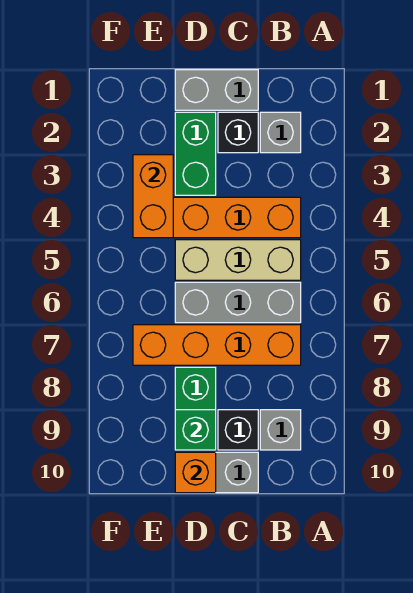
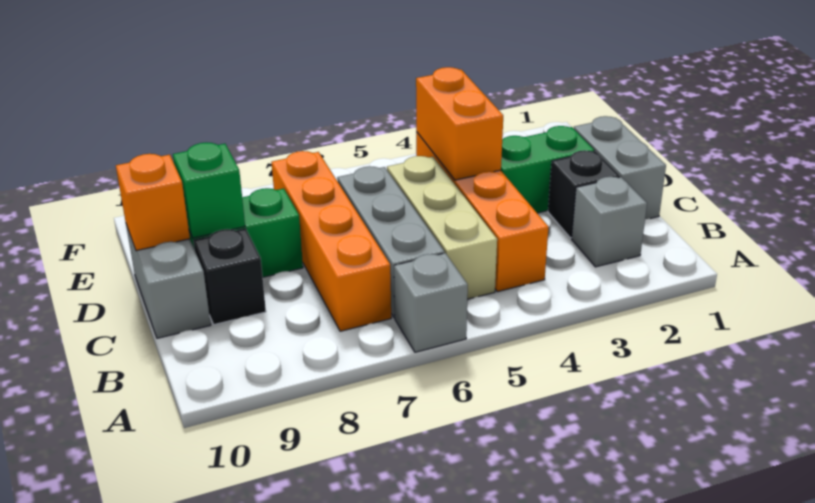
grey brick B9 level 1 -> grey brick A6 level 1
orange brick E3:E4 level 2 -> orange brick D4:E4 level 2

